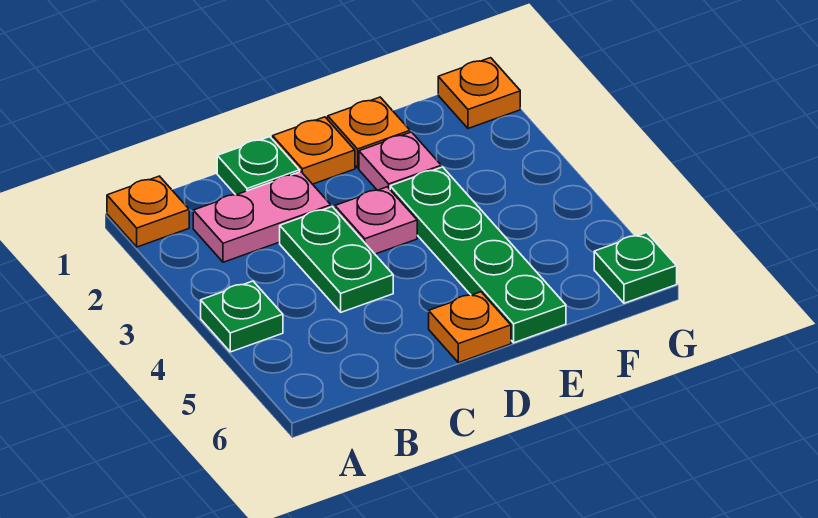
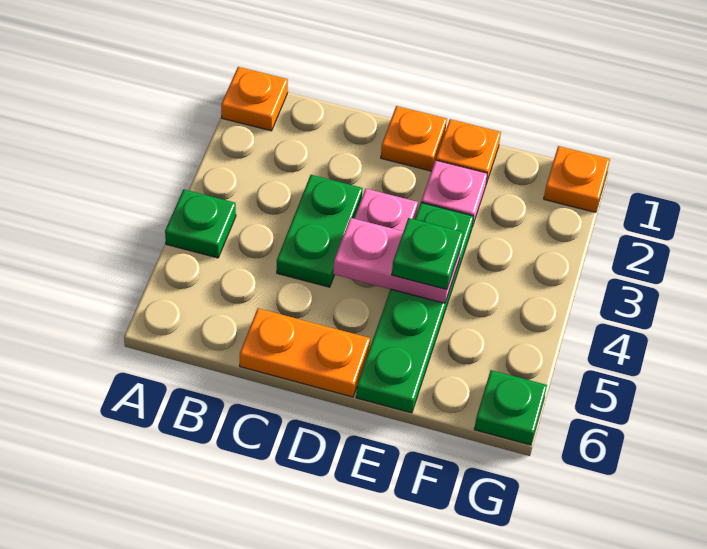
pink plate B2:C2 level 1 -> pink plate D4:E4 level 2
green plate C1 level 1 -> green plate E4 level 3
orange plate D6 level 1 -> orange plate C6:D6 level 1

